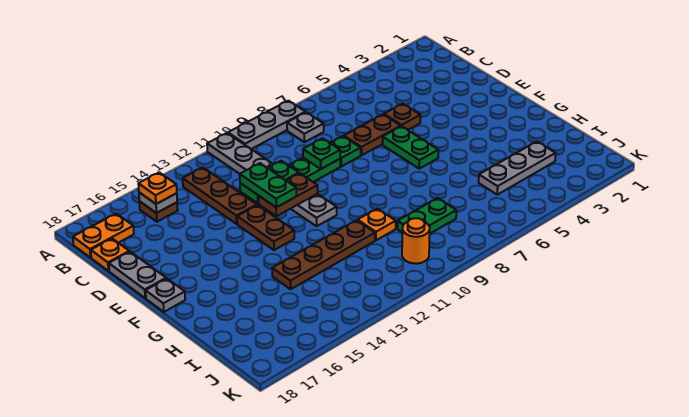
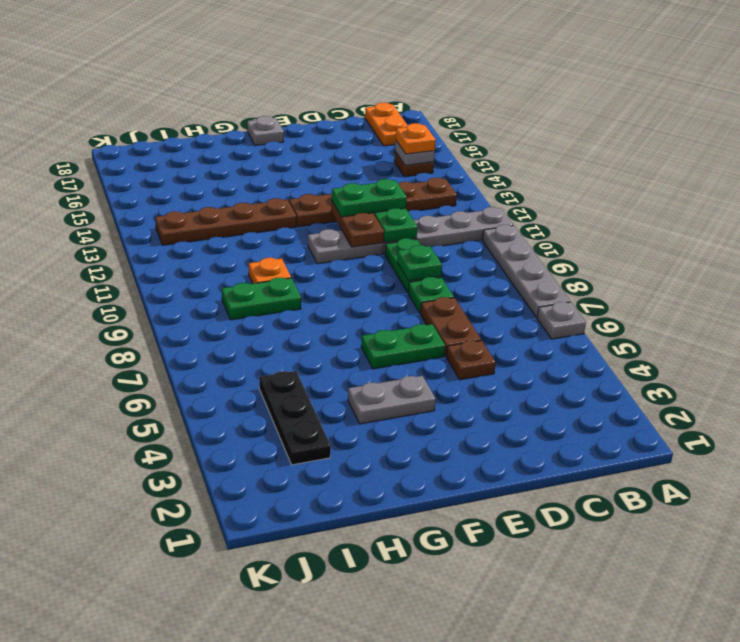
grey plate A8:A10 level 1 -> grey plate A7:A10 level 1
grey plate B8 level 1 -> grey plate A6 level 1
orange plate C18 level 1 -> none
grey plate D18:E18 level 1 -> grey plate F4:G4 level 1
brown plate H11:H14 level 1 -> brown plate G13:J13 level 1
grey plate I3:I5 level 1 -> black plate I3:I5 level 1
green plate I8:I9 level 1 -> green plate H9:I9 level 1
orange round brick J10 level 1 -> none

